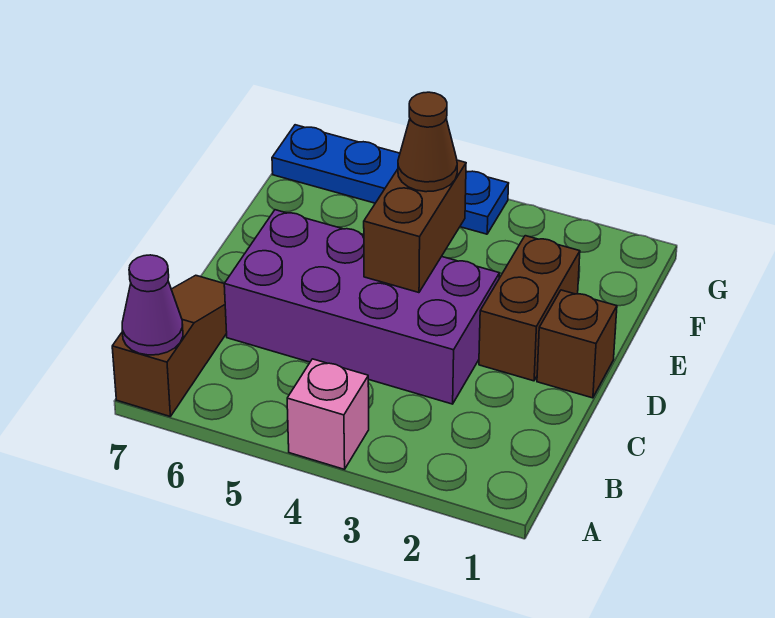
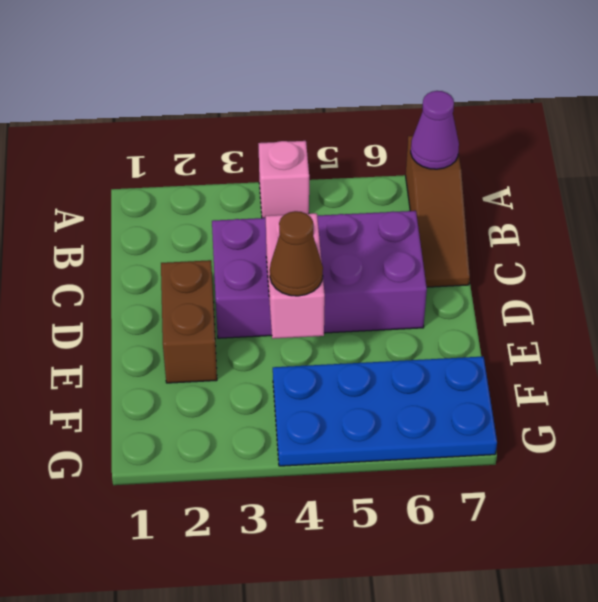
brown brick D1 level 1 -> none
brown brick D4:E4 level 2 -> pink brick D4:E4 level 2
blue plate G4:G7 level 1 -> blue plate F4:G7 level 1

